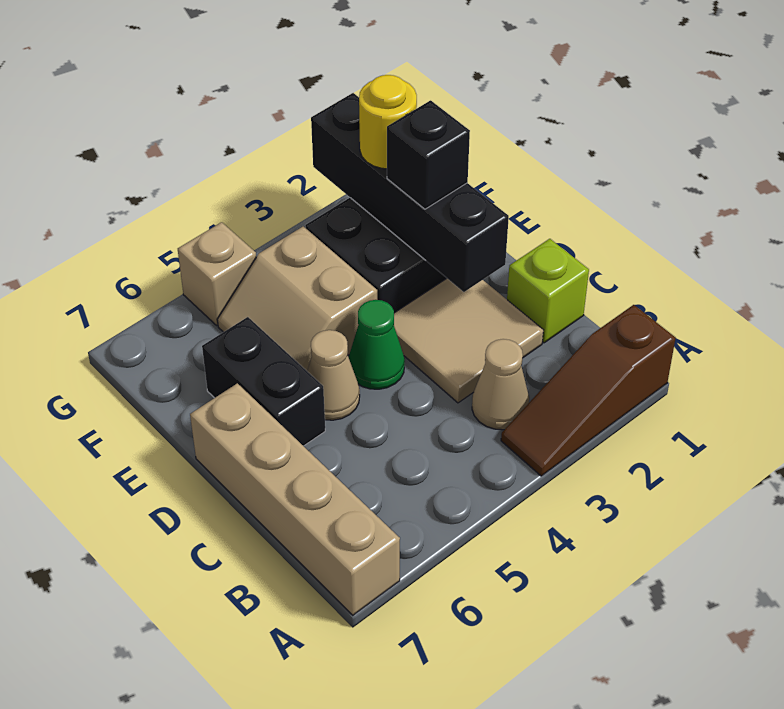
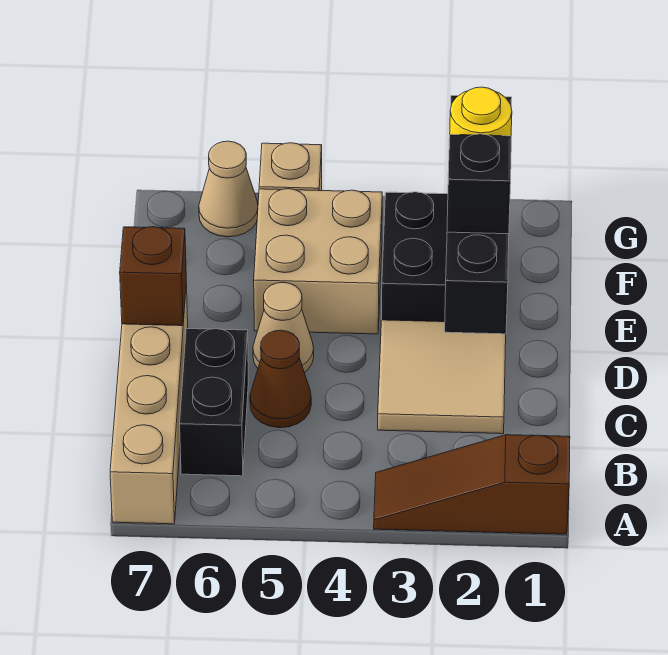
tan cone B3 level 1 -> tan cone G6 level 1
lime brick C1 level 1 -> none
none -> brown cone C5 level 1
green cone D4 level 1 -> none
black brick D6:E6 level 1 -> black brick B6:C6 level 1
none -> brown brick D7 level 2
tan slope E4:F5 level 1 top 4 -> tan brick E4:F5 level 1

